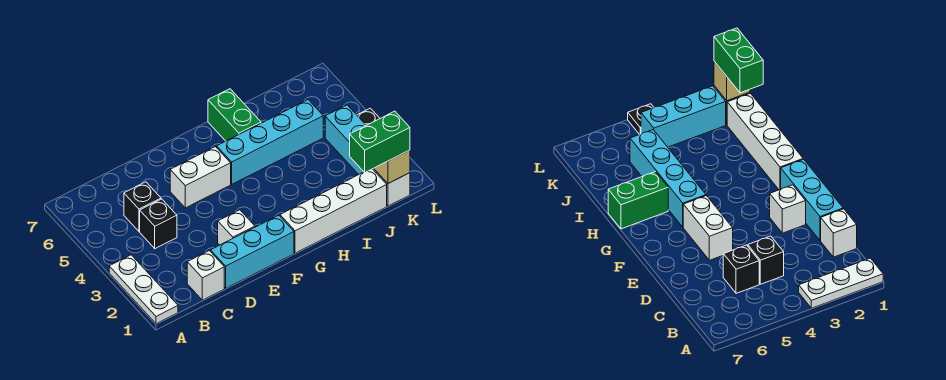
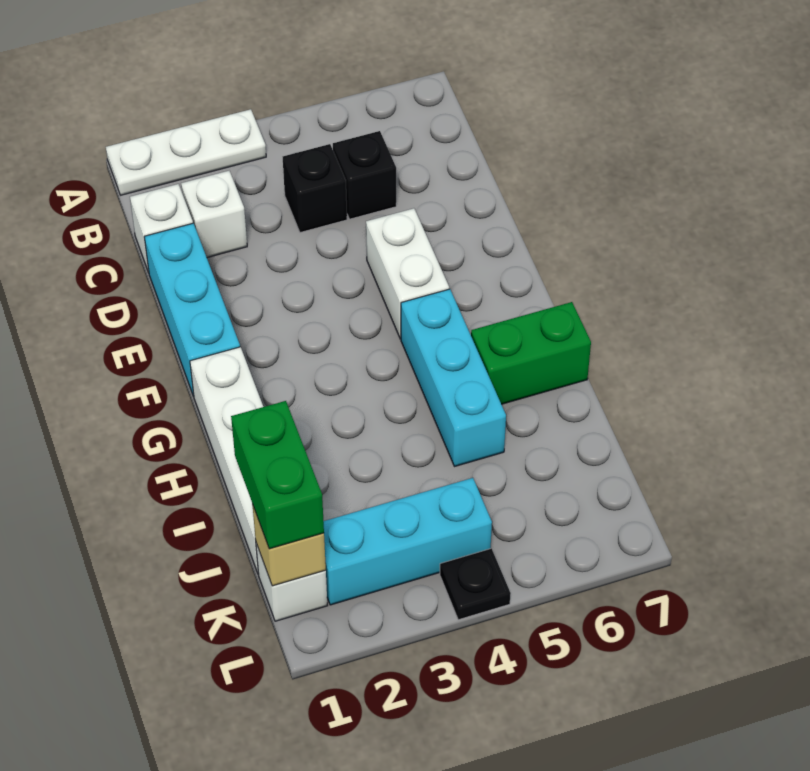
white brick E2 level 1 -> white brick C2 level 1
cyan brick G5:J5 level 1 -> cyan brick G5:I5 level 1

